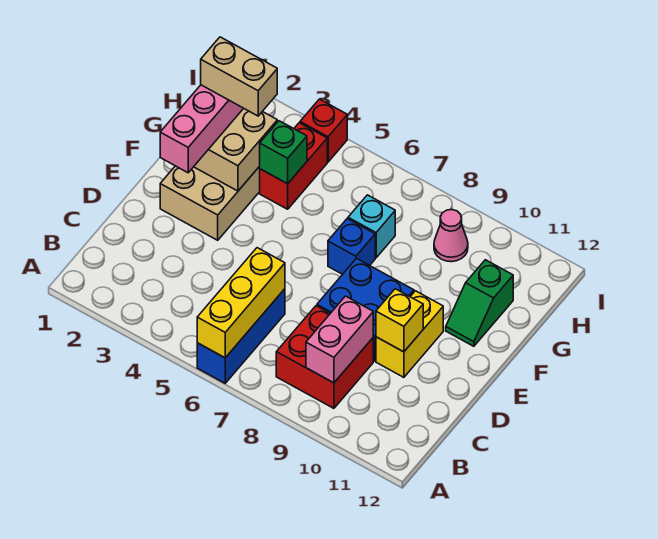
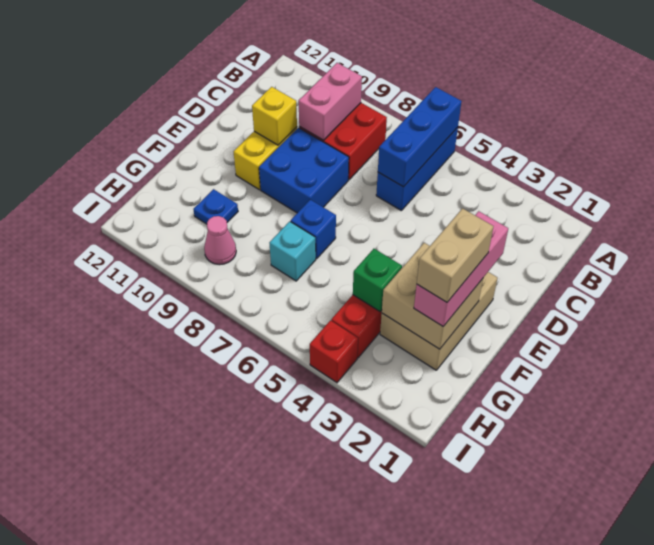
yellow brick A6:C6 level 2 -> blue brick A6:C6 level 2
green slope F11:G11 level 1 top G -> none
tan brick G2:G3 level 4 -> tan brick F2:G2 level 4
none -> blue plate G10 level 1

